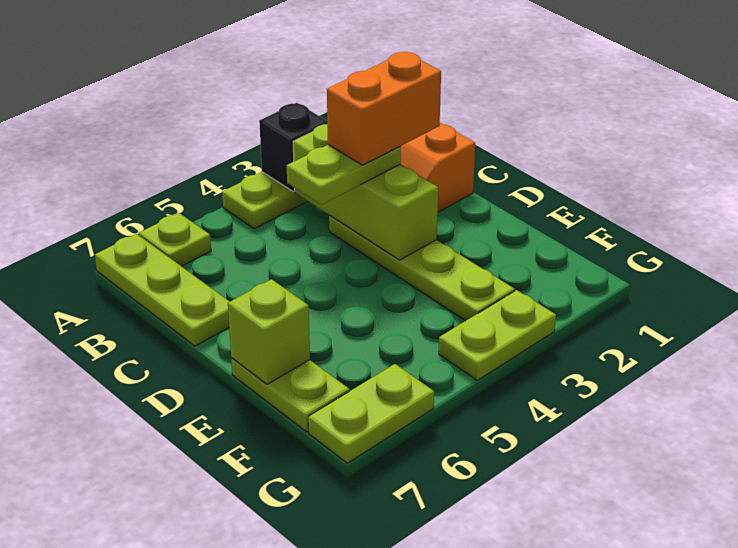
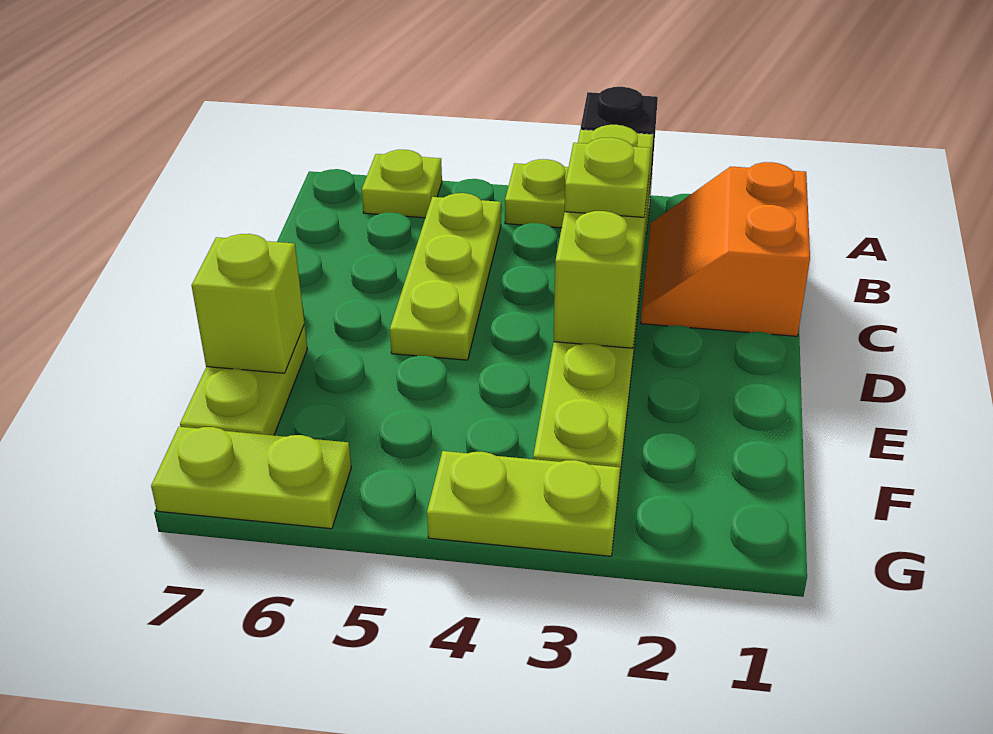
lime plate A7:C7 level 1 -> lime plate B5:D5 level 1
orange brick C2:C3 level 4 -> none
lime plate C3:C4 level 3 -> lime plate C3 level 3

